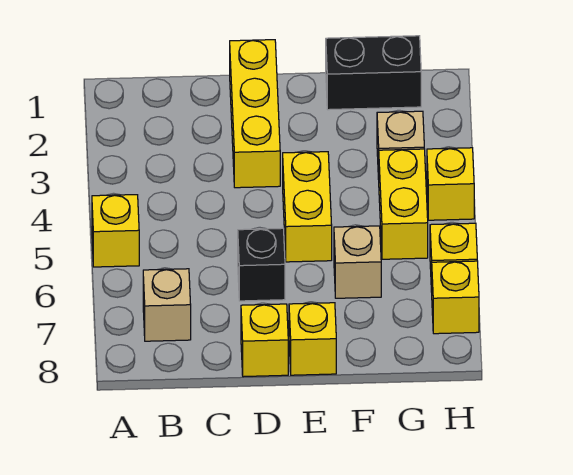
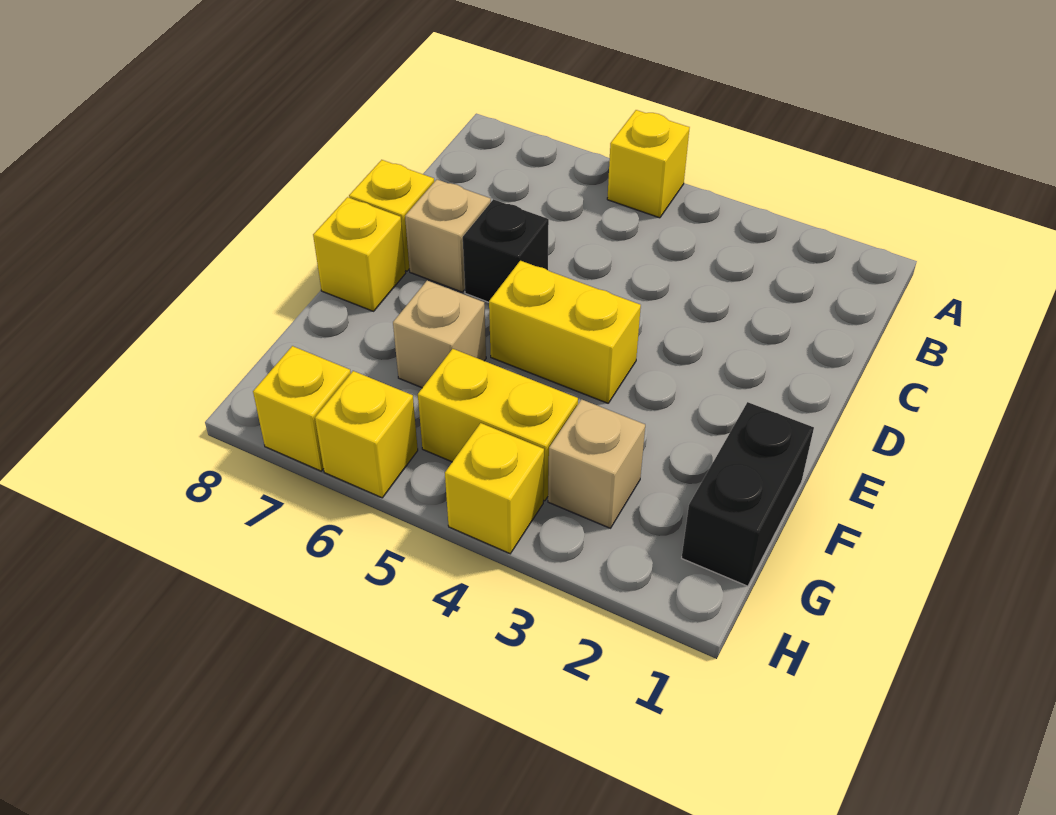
tan brick B7 level 1 -> tan brick D7 level 1
yellow brick D1:D3 level 1 -> none

